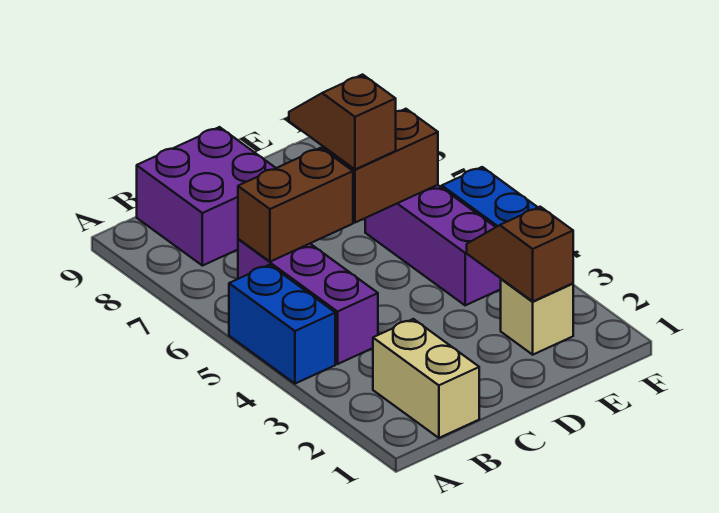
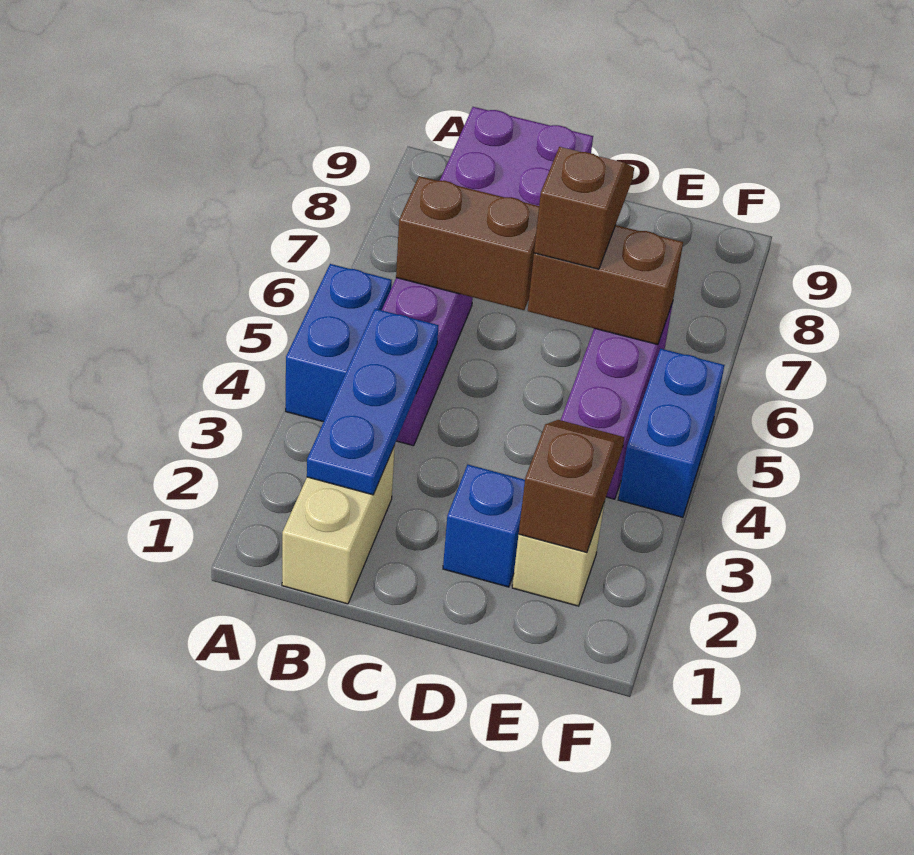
none -> blue plate B2:B4 level 2
none -> blue brick D2 level 1

